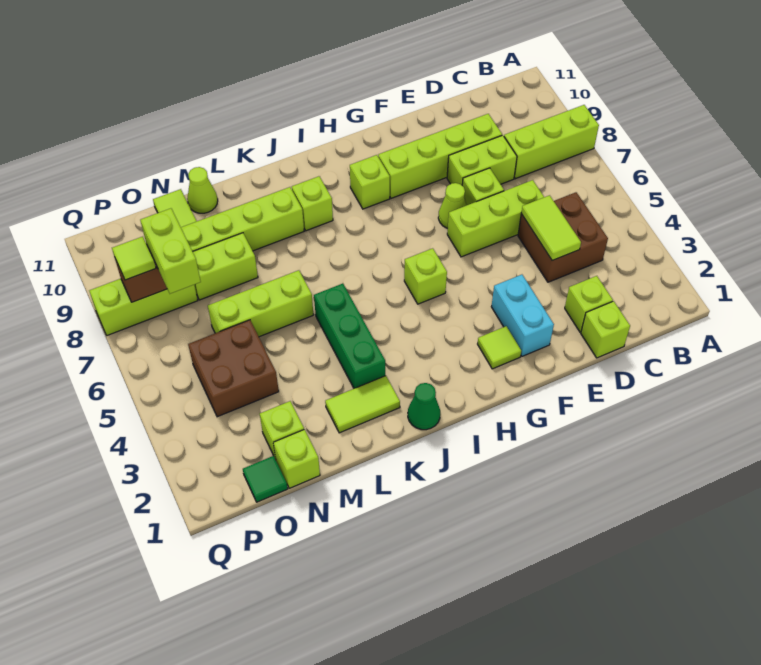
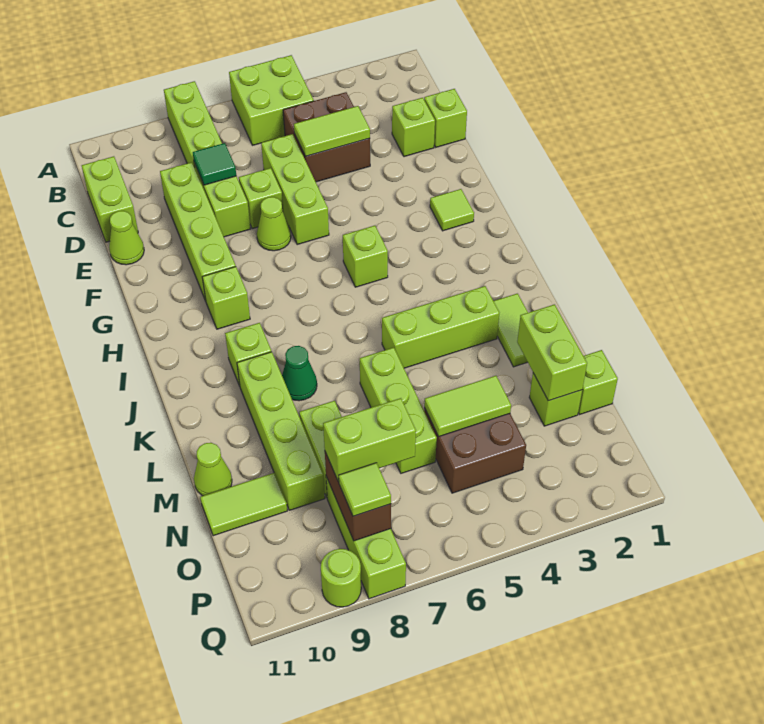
none -> lime brick A5:B6 level 1
none -> lime brick C11:D11 level 1
none -> lime cone E11 level 1
cyan brick F2:F3 level 1 -> none
green cone J1 level 1 -> green cone K8 level 1
green brick K3:K5 level 1 -> lime brick K3:K5 level 1
none -> lime brick M2:N2 level 2
none -> lime tile N4:N5 level 2
green tile O1 level 1 -> green tile D8 level 2
none -> lime round brick Q9 level 1

